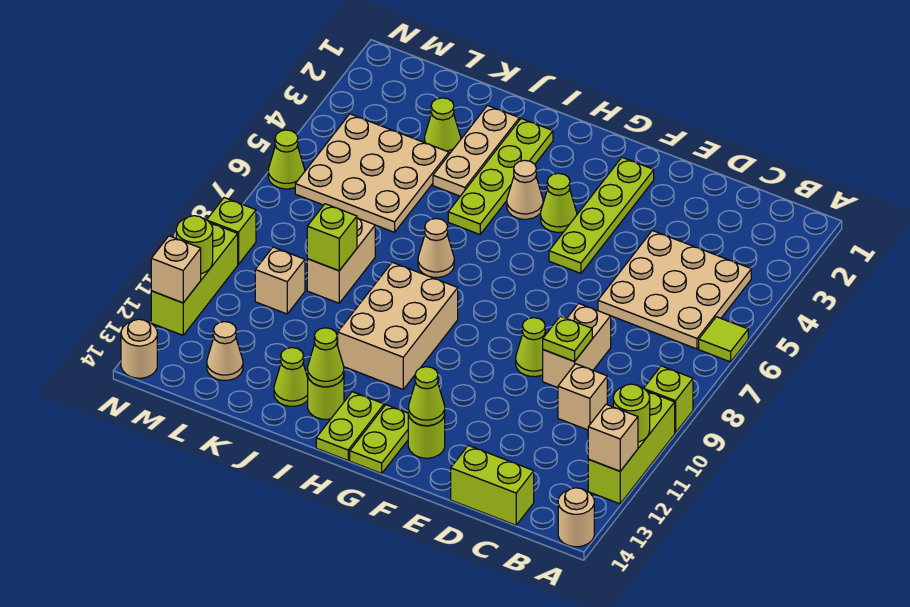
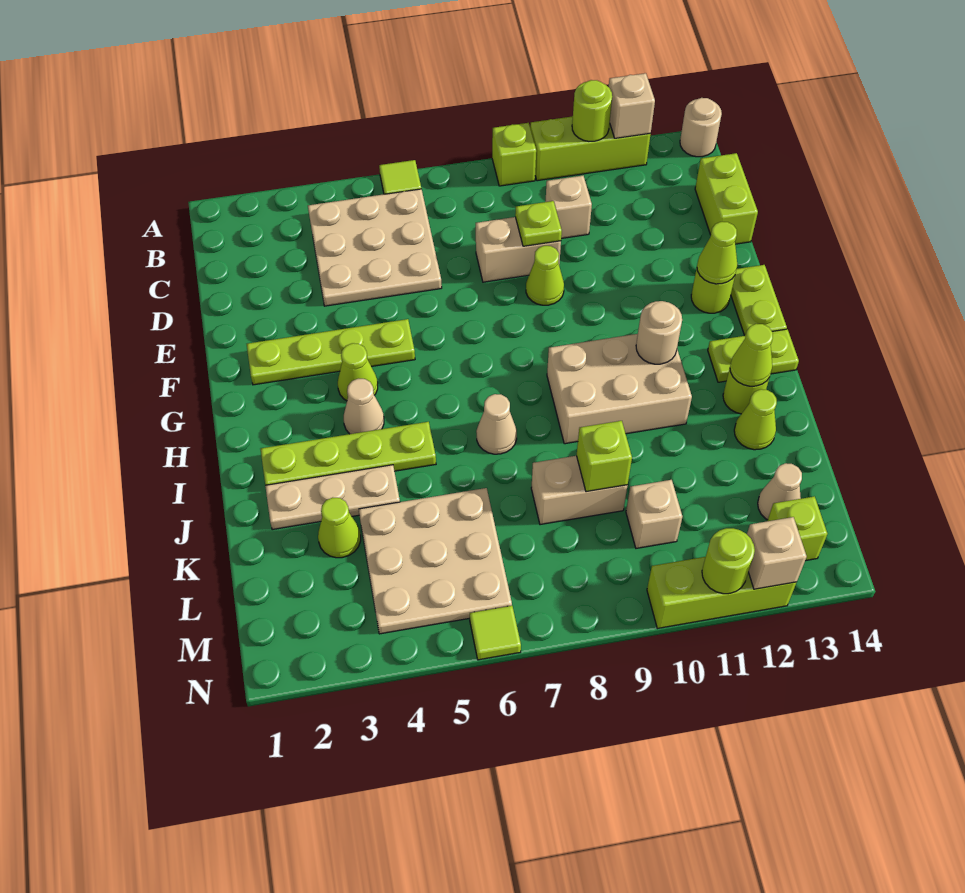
lime plate G13:G14 level 1 -> lime plate F14:G14 level 1
lime cone N6 level 1 -> lime tile N6 level 1
lime brick N9 level 1 -> lime brick M13 level 1
tan round brick N14 level 1 -> tan round brick H11 level 2

